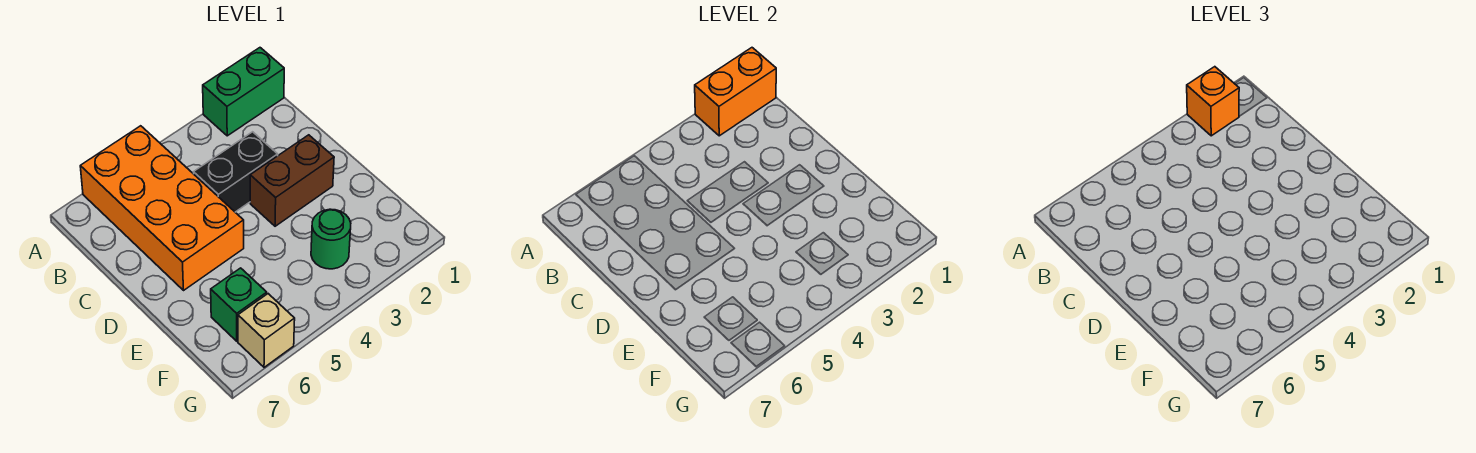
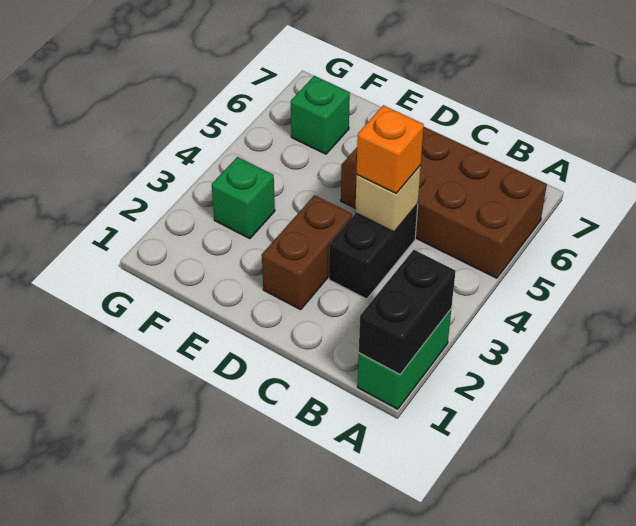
orange brick A1:A2 level 2 -> black brick A1:A2 level 2
orange brick A2 level 3 -> orange brick C4 level 3
orange brick A5:D6 level 1 -> brown brick A5:D6 level 1
green round brick F3 level 1 -> green brick F3 level 1
tan brick G6 level 1 -> tan brick C4 level 2

